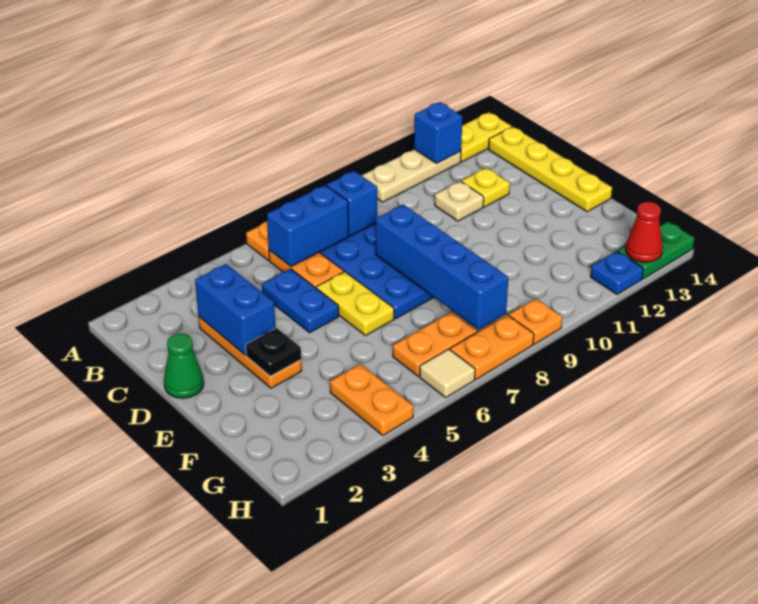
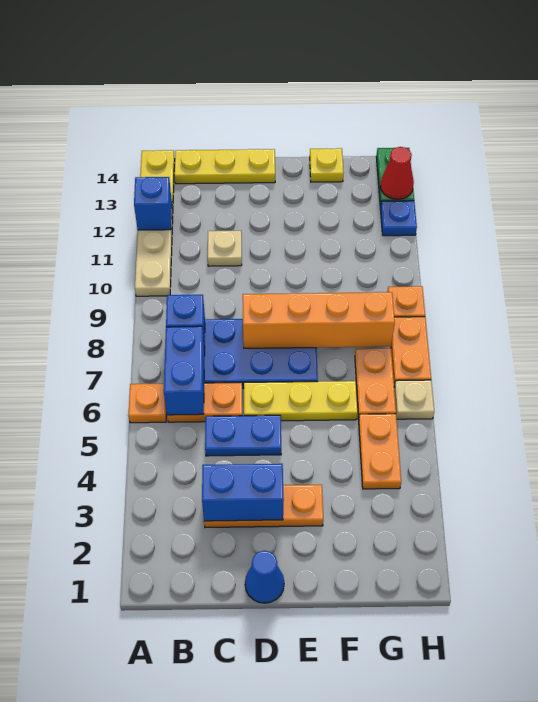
yellow plate B14:E14 level 1 -> yellow plate B14:D14 level 1
yellow plate C12 level 1 -> yellow plate F14 level 1
green cone D1 level 1 -> blue cone D1 level 1
yellow plate D6:E6 level 1 -> yellow plate D6:F6 level 1
blue brick D8:G8 level 2 -> orange brick D8:G8 level 2
black plate E3 level 2 -> none
orange plate G4:H4 level 1 -> orange plate G4:G5 level 1
tan tile H6 level 1 -> tan plate H6 level 1

